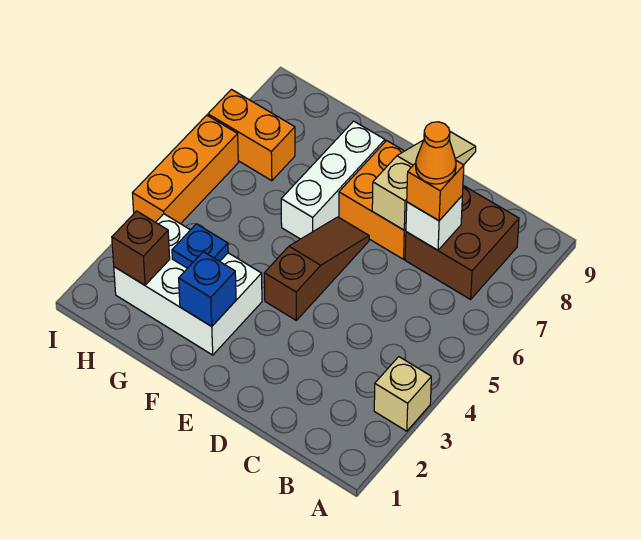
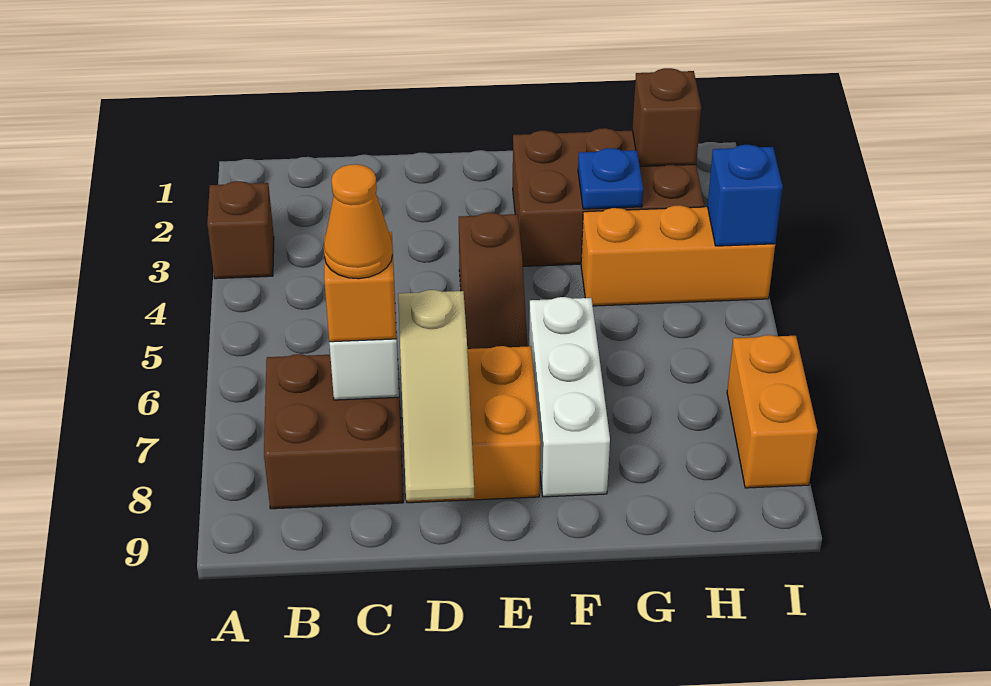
tan brick A3 level 1 -> brown brick A3 level 1
white brick F2:H3 level 1 -> brown brick F2:H3 level 1
blue brick F2 level 2 -> blue brick I4 level 2
orange brick H7:I7 level 1 -> orange brick I7:I8 level 1
orange brick I4:I6 level 1 -> orange brick G4:I4 level 1

